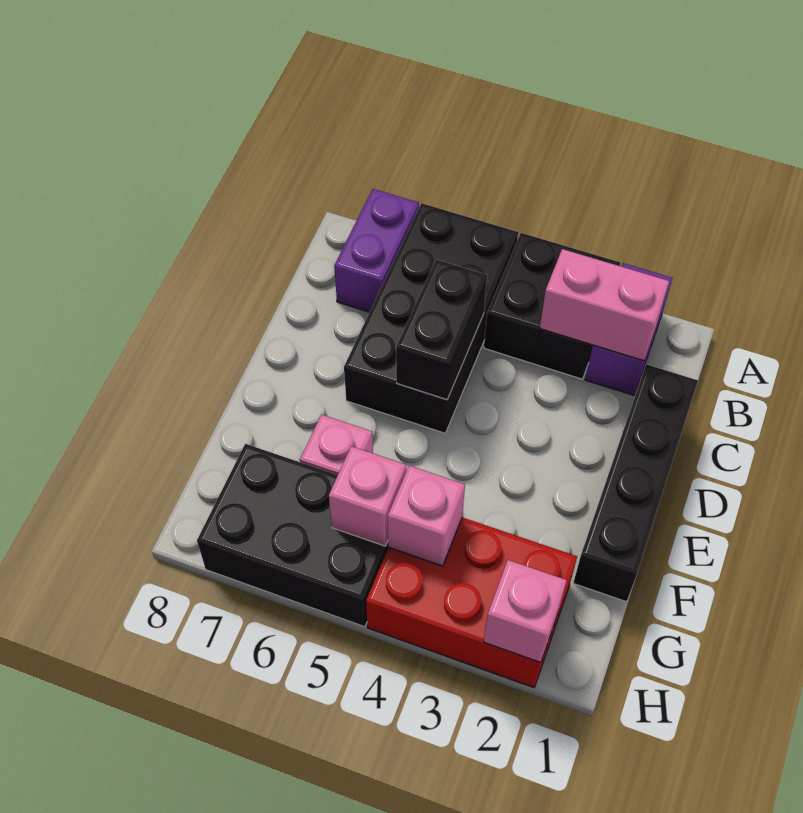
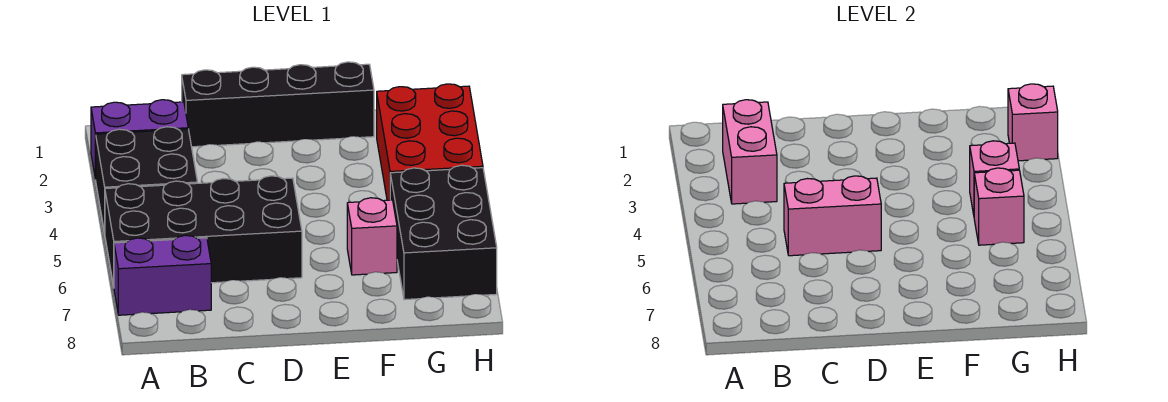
black brick C5:D5 level 2 -> pink brick C5:D5 level 2

